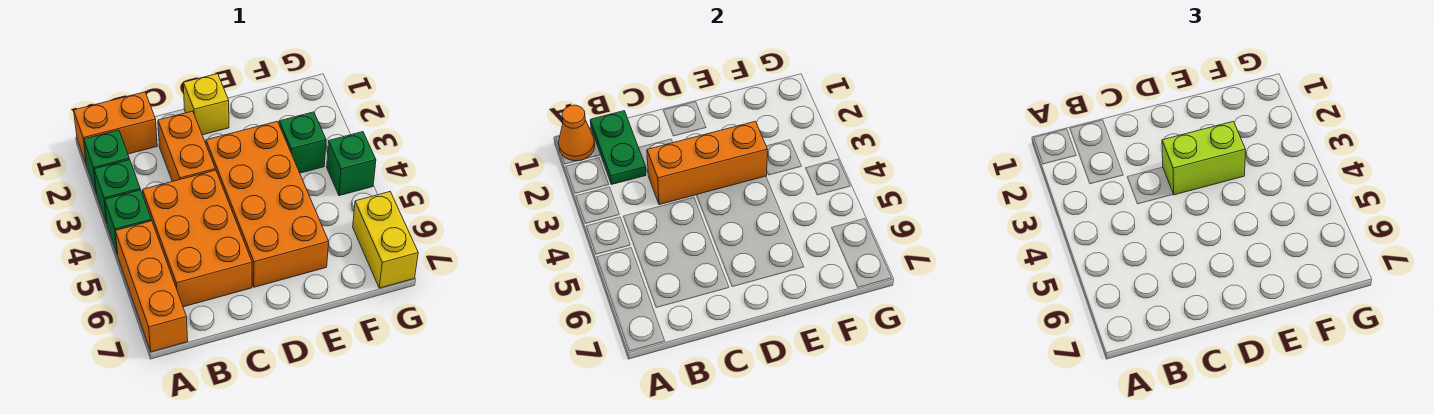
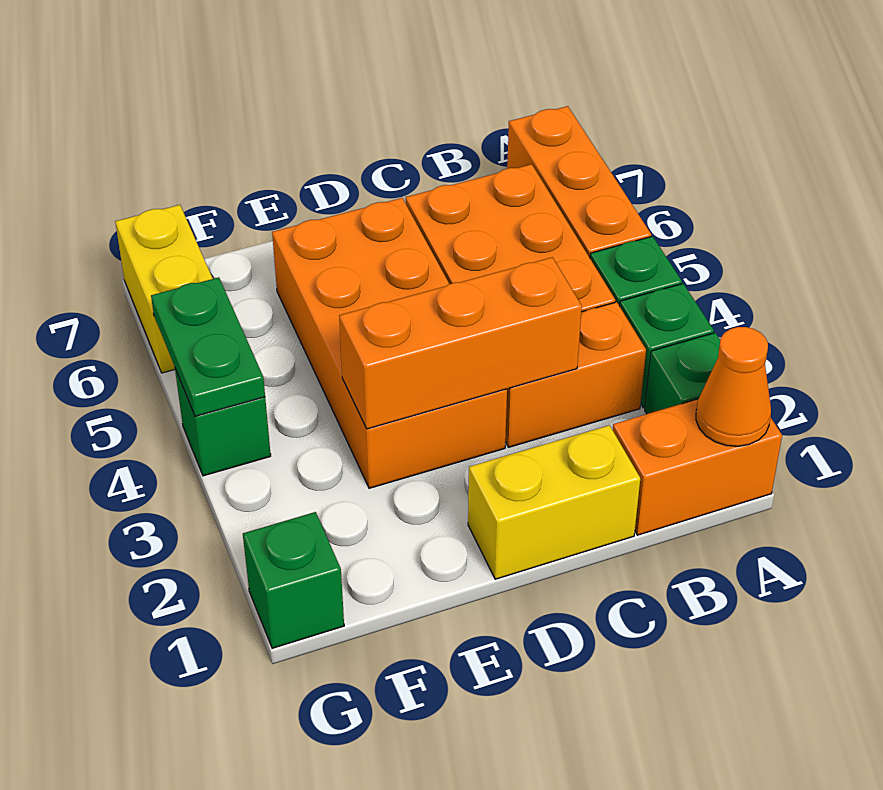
green plate B1:B2 level 2 -> green plate G4:G5 level 2
orange brick C2:C3 level 1 -> orange brick B3:C3 level 1
yellow brick D1 level 1 -> yellow brick C1:D1 level 1
lime brick D3:E3 level 3 -> none
green brick F3 level 1 -> green brick G1 level 1

